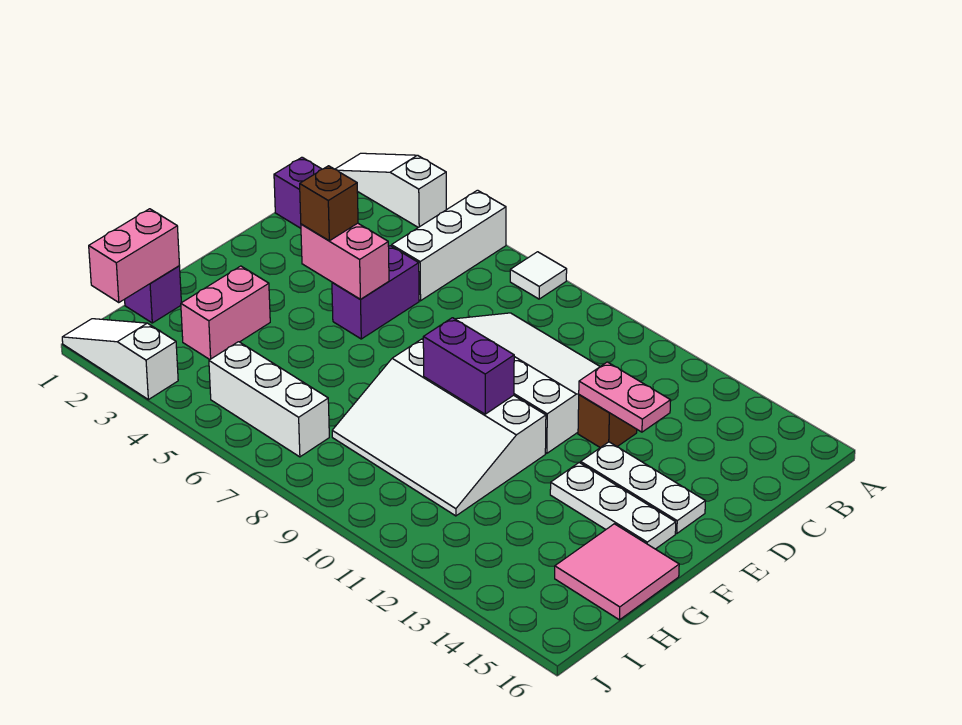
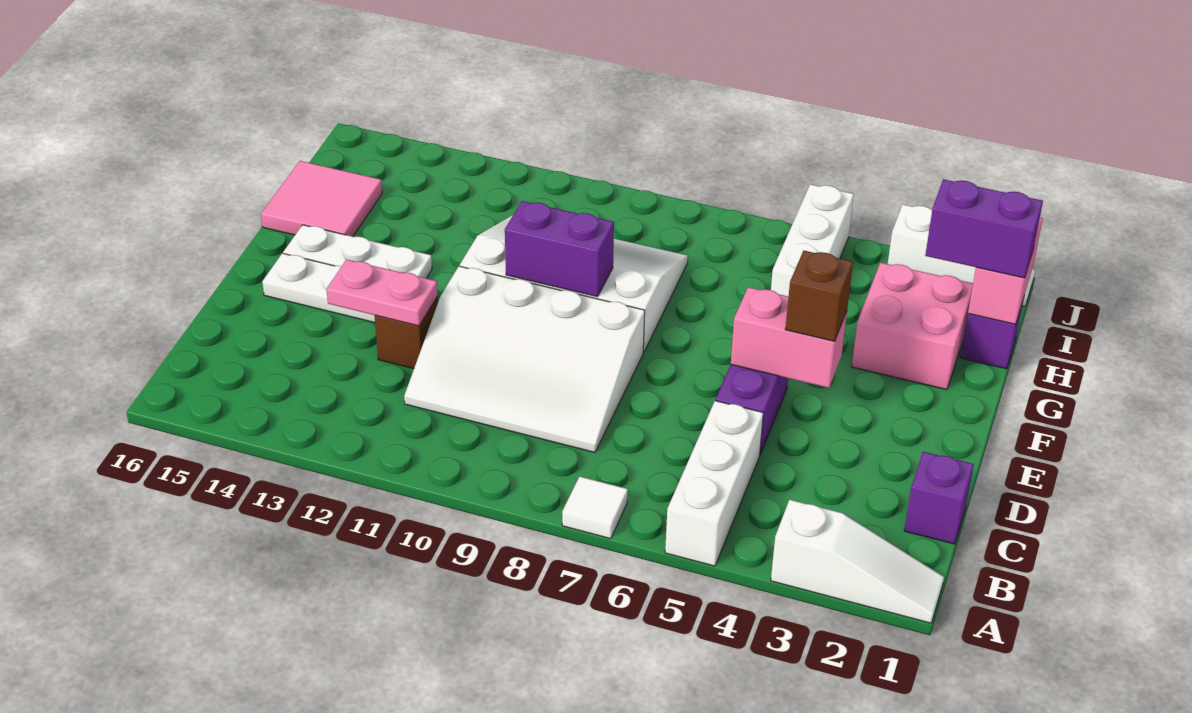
pink brick G3:H3 level 1 -> pink brick G2:H3 level 1
none -> purple brick H1:H2 level 3
white brick I5:I7 level 1 -> white brick H5:J5 level 1

